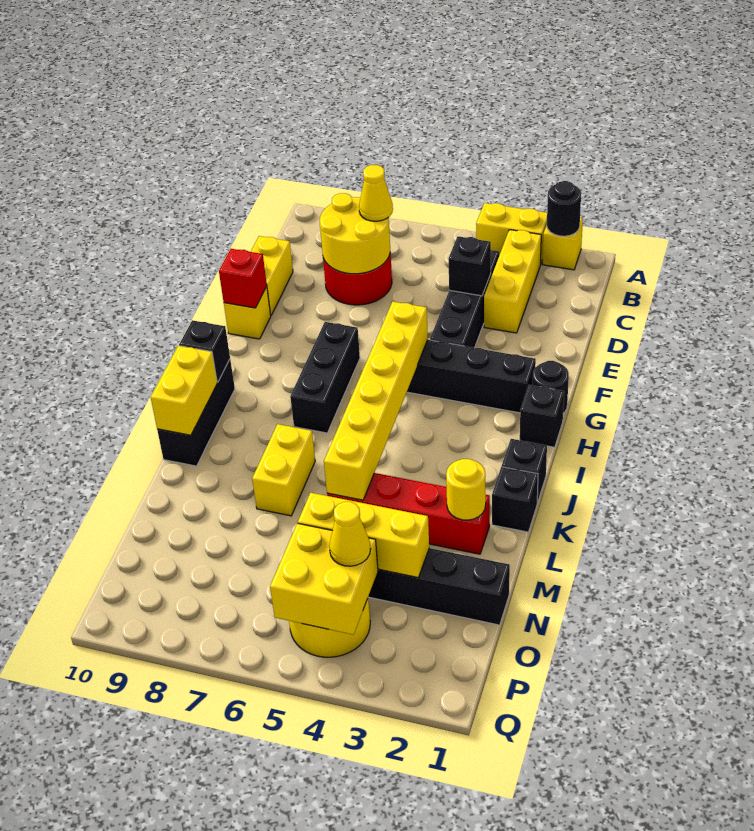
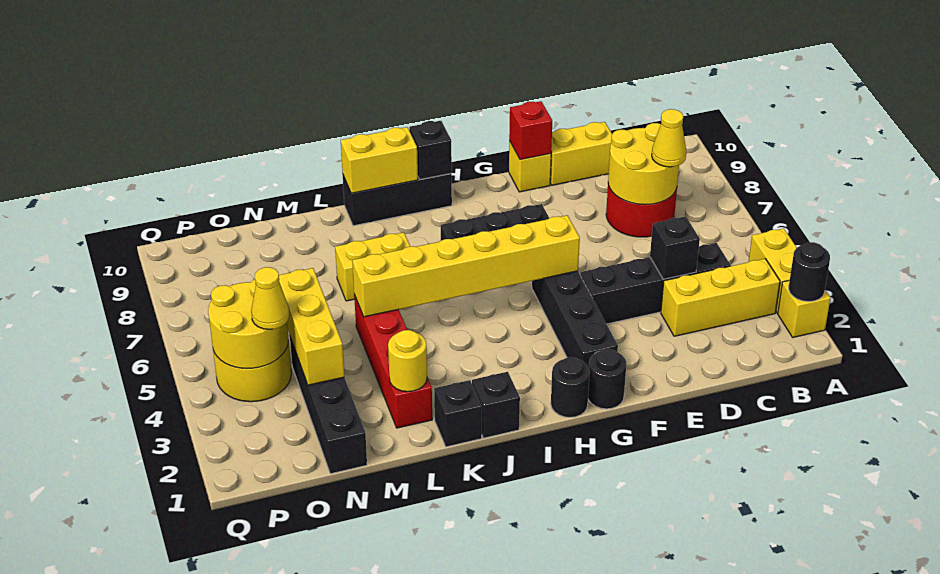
black brick H1 level 1 -> black round brick H1 level 1
yellow brick O4:P5 level 2 -> yellow round brick O4:P5 level 2

